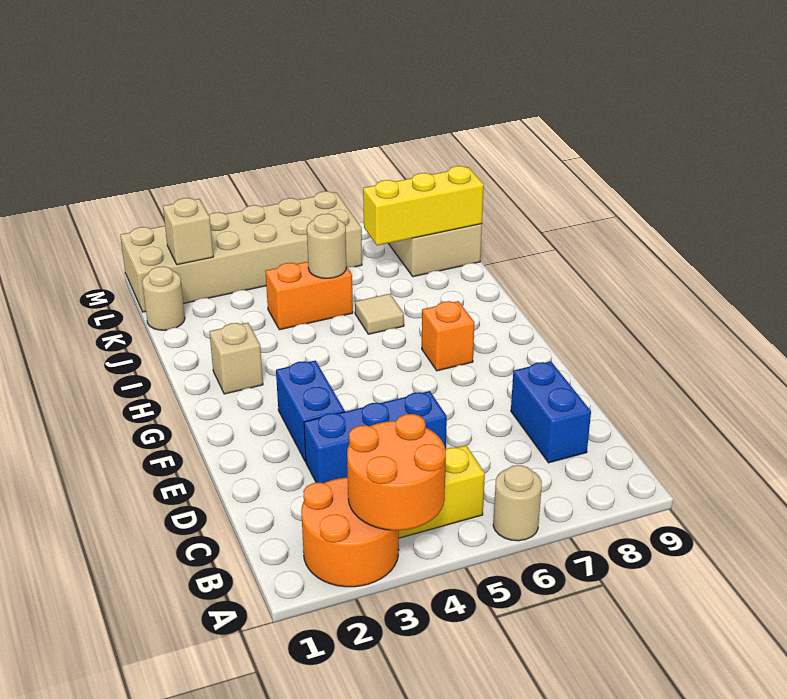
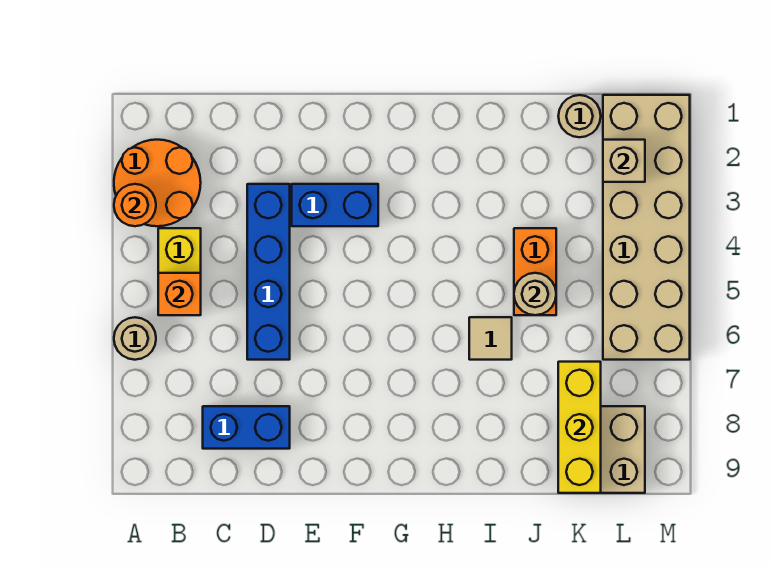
orange round brick A3:B4 level 2 -> orange round brick A3 level 2
blue brick D3:D5 level 1 -> blue brick D3:D6 level 1
orange brick G7 level 1 -> orange brick B5 level 2
tan brick H2 level 1 -> none

